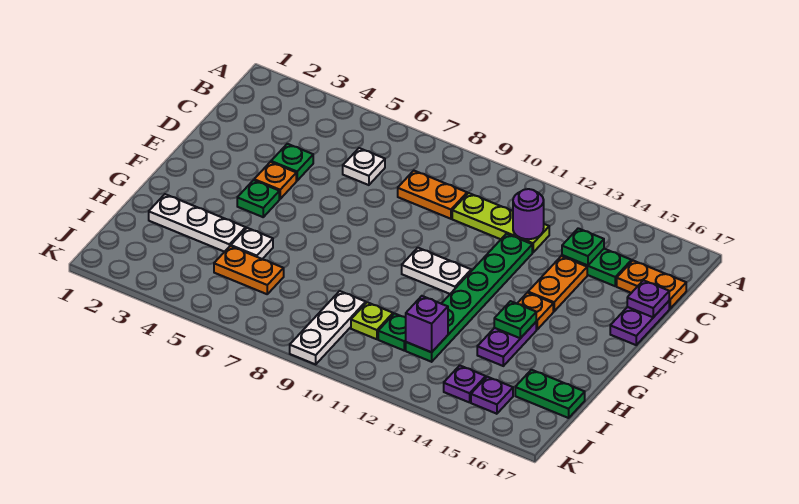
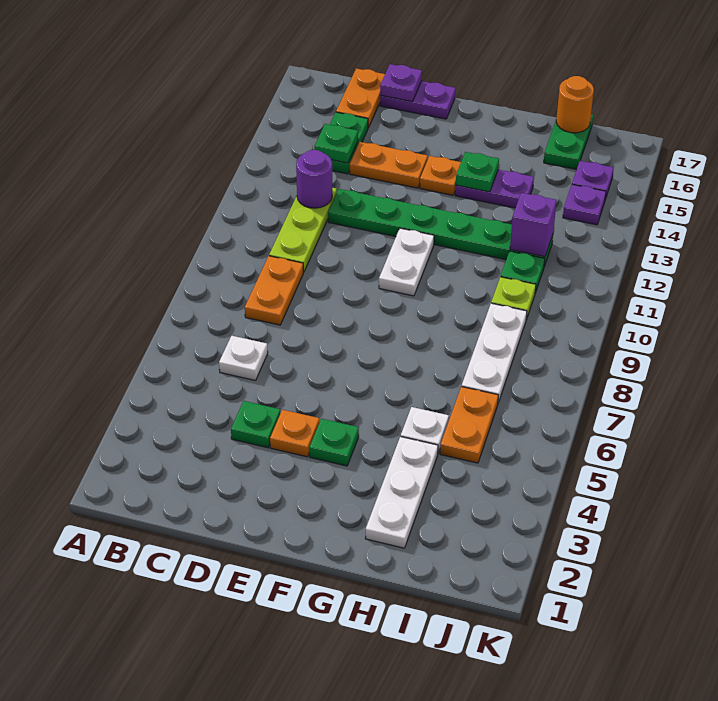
white plate I9:K9 level 1 -> white plate I7:I9 level 1
none -> orange round brick I17 level 2

